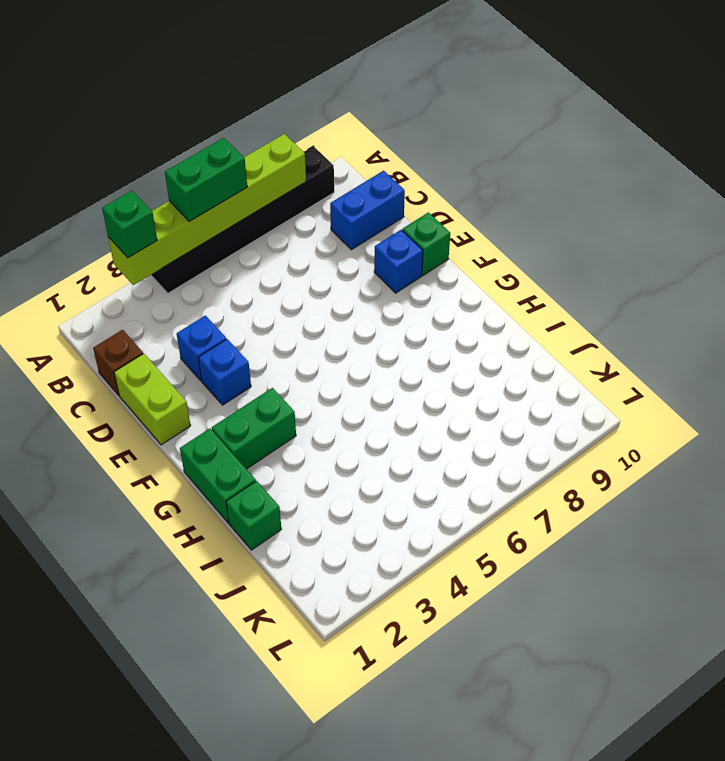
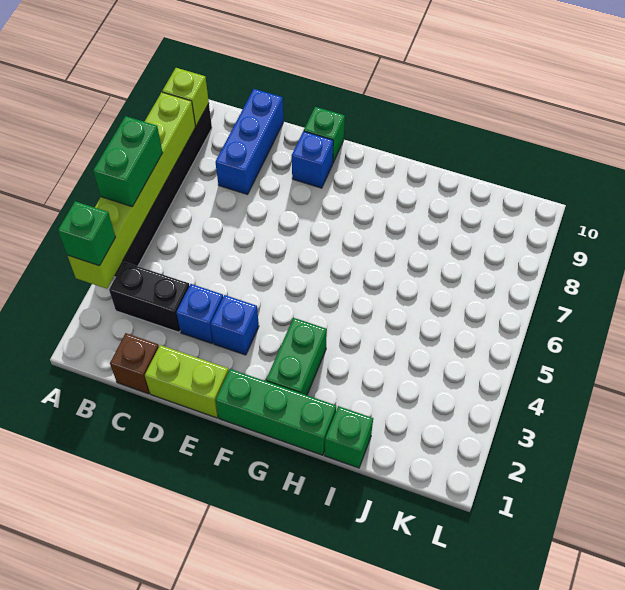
none -> lime brick A9 level 2
none -> black brick B3:C3 level 1
blue brick C9:C10 level 1 -> blue brick C8:C10 level 1
green brick G1:H1 level 1 -> green brick F1:H1 level 1

